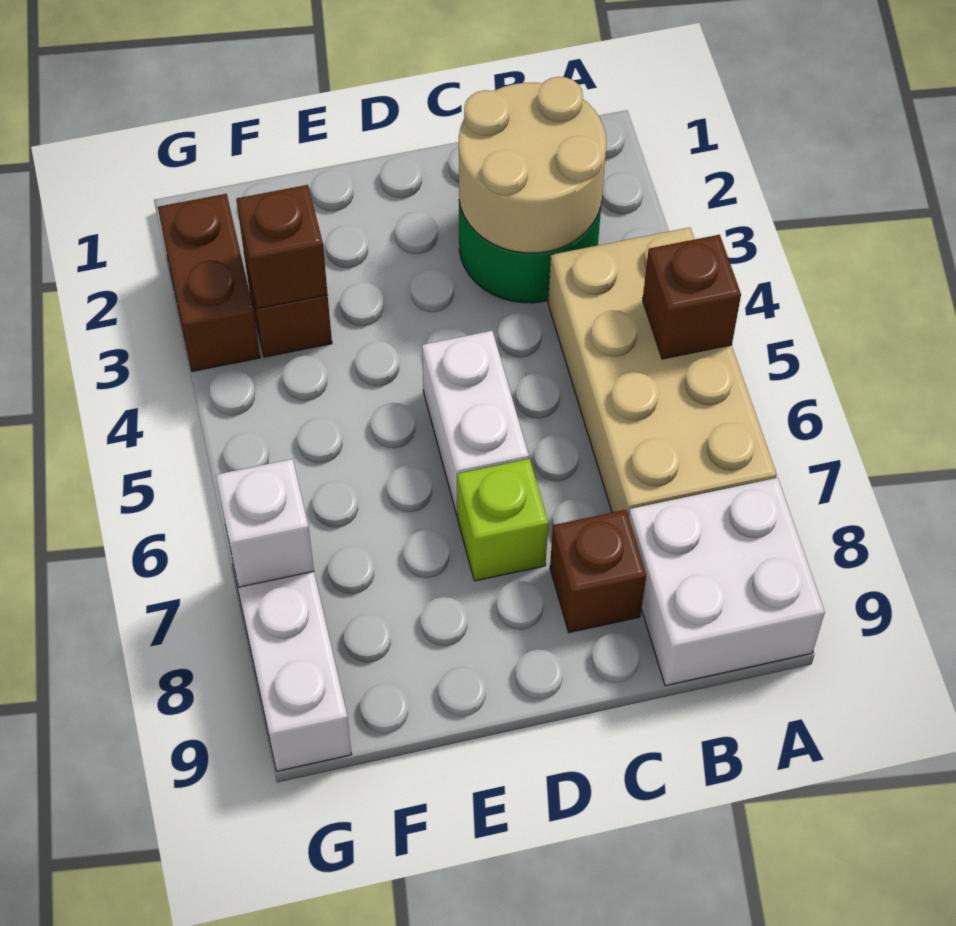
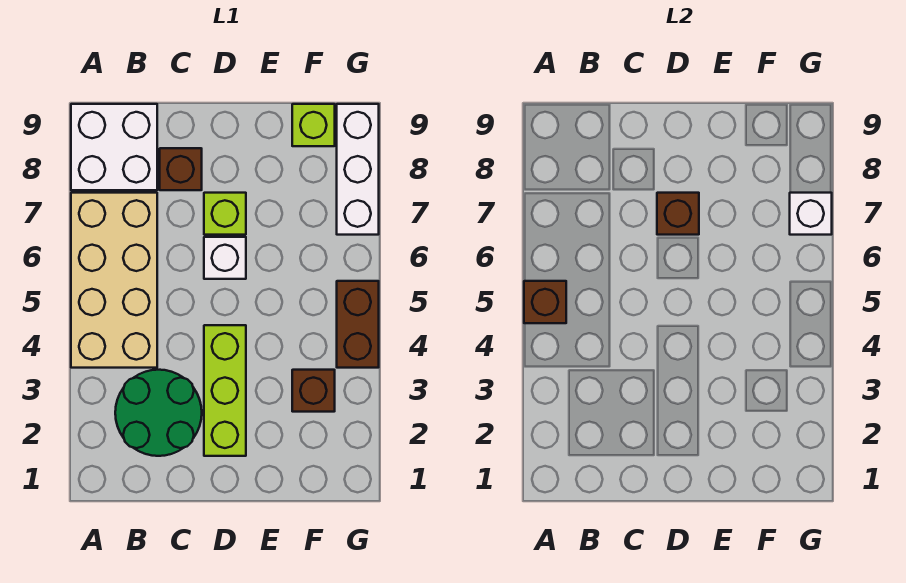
tan round brick B2:C3 level 2 -> none
none -> lime brick D2:D4 level 1
white brick D5:D6 level 1 -> white brick D6 level 1
brown brick F3 level 2 -> brown brick D7 level 2
none -> lime brick F9 level 1
brown brick G2:G3 level 1 -> brown brick G4:G5 level 1

